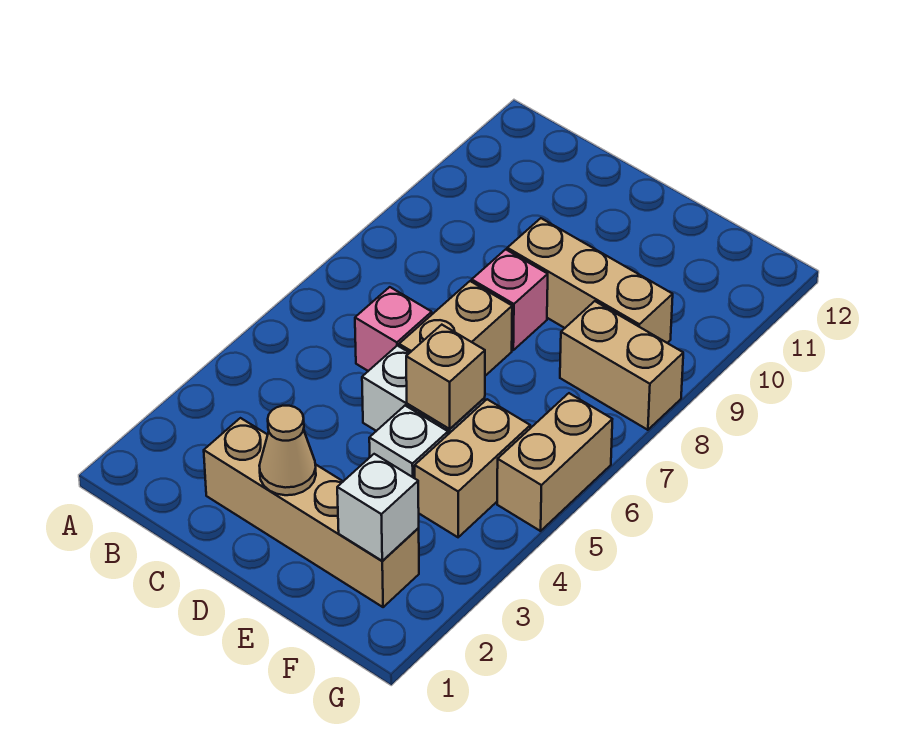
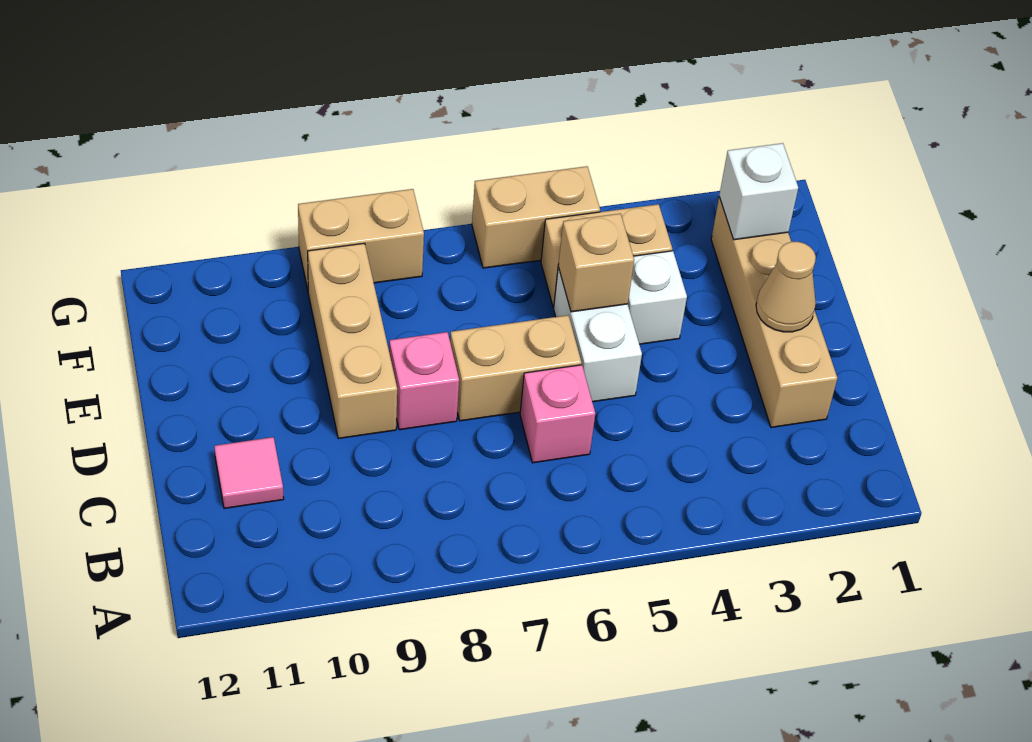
none -> pink tile C11 level 1
tan brick F8:G8 level 1 -> tan brick G8:G9 level 1

